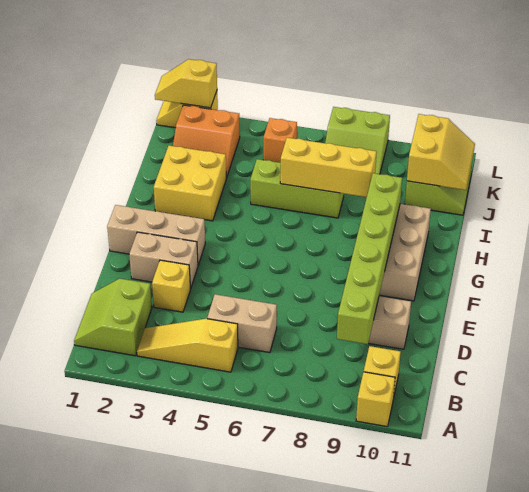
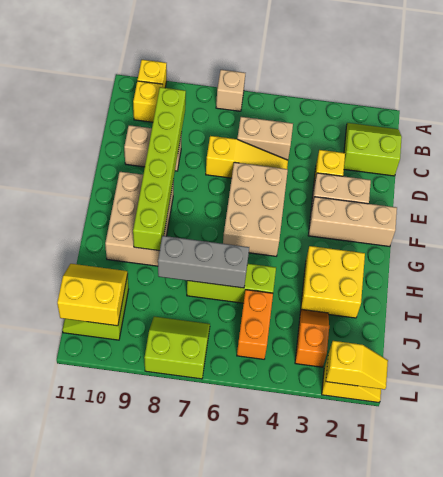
none -> tan brick A7 level 1
lime slope B1:C2 level 1 top 2 -> lime slope B1:C2 level 1 top C
yellow slope B3:B5 level 1 top 5 -> yellow slope D5:D7 level 1 top 7
none -> tan brick E5:G6 level 1
yellow brick I6:I8 level 2 -> grey brick I6:I8 level 2
orange slope J2:K3 level 1 top K -> orange slope J3:K3 level 1 top K
yellow slope J10:K11 level 2 top 10 -> yellow slope J10:K11 level 2 top K
orange brick K5 level 1 -> orange brick J5:K5 level 1

